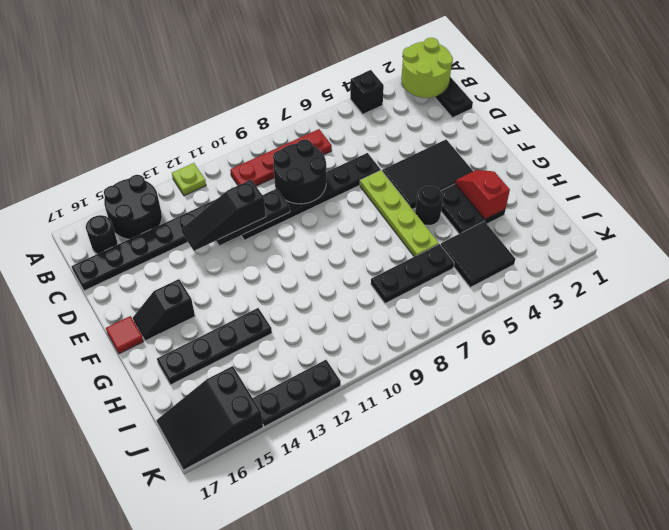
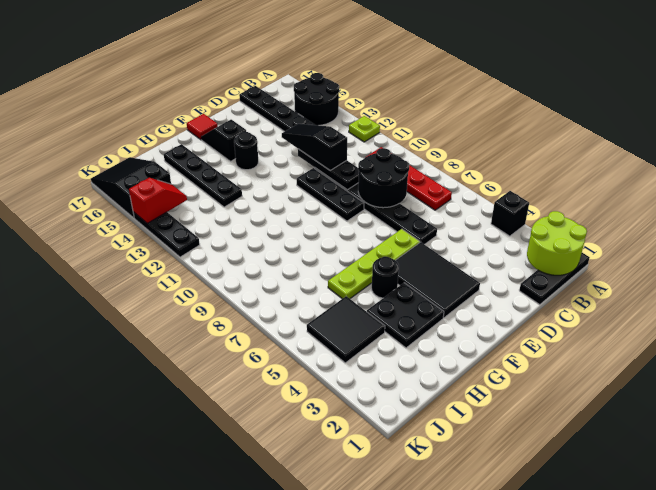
black round brick B16 level 1 -> black round brick F14 level 1
red slope G3:H3 level 2 top H -> red slope J14:K14 level 2 top K
black plate I6:I8 level 1 -> black plate E9:E11 level 1

